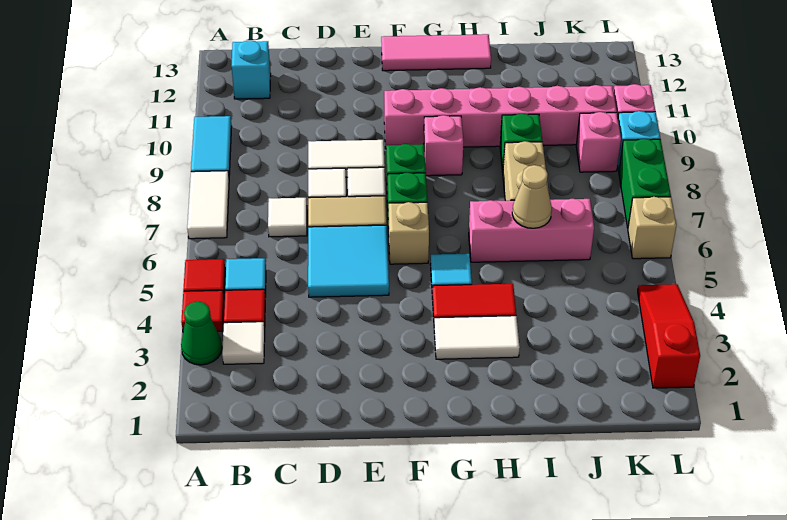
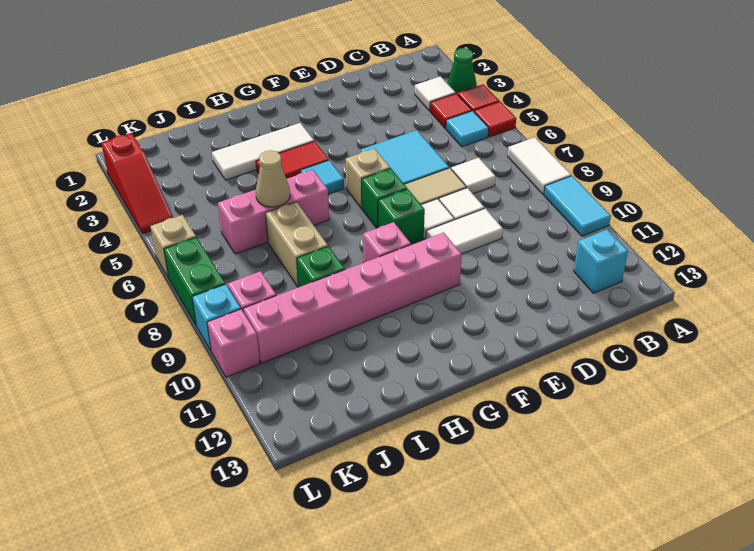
pink tile F13:H13 level 1 -> none
white tile G3:H3 level 1 -> white tile G3:I3 level 1

